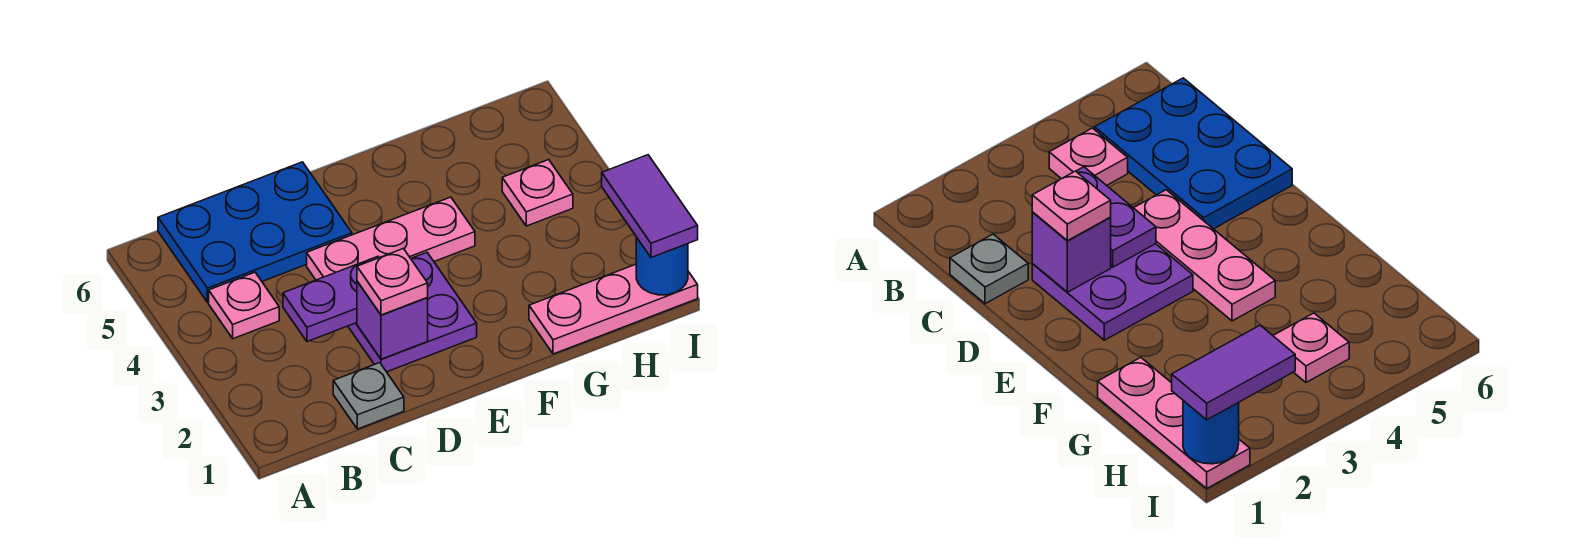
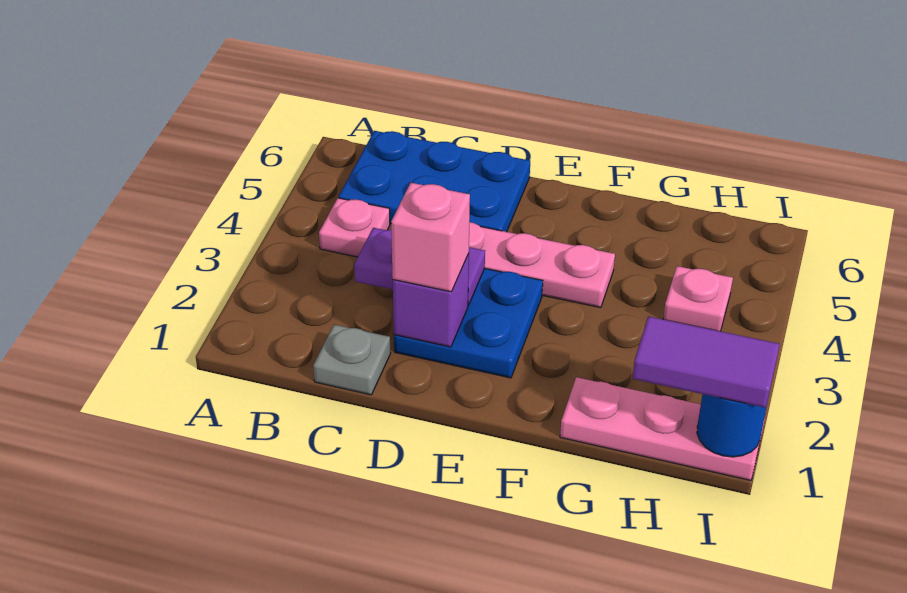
purple plate D2:E3 level 1 -> blue plate D2:E3 level 1
pink plate D2 level 3 -> pink brick D2 level 3
purple tile I1:I2 level 3 -> purple tile H1:I1 level 3

